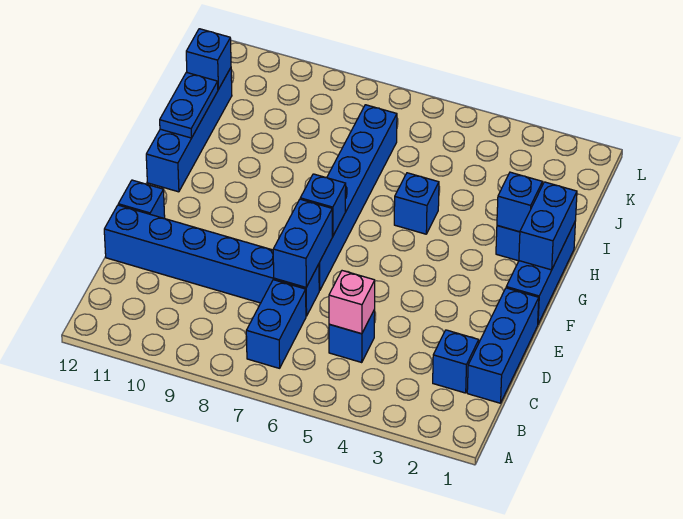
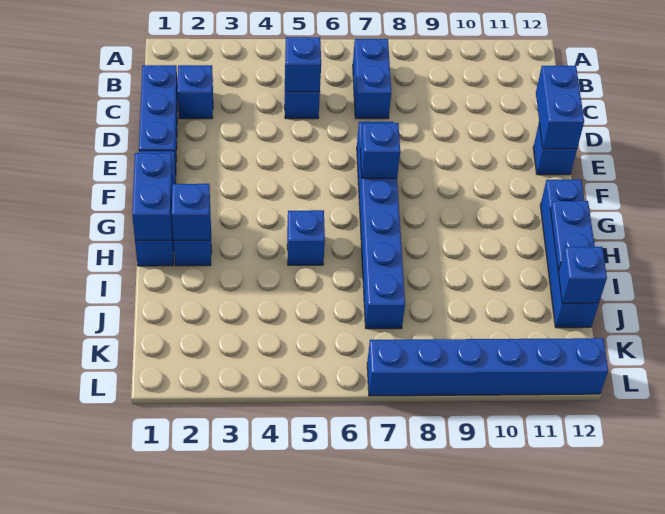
pink brick C5 level 2 -> blue brick C5 level 2
blue brick D7:D12 level 1 -> blue brick L7:L12 level 1
blue brick D7:E7 level 2 -> blue brick D12:E12 level 2

